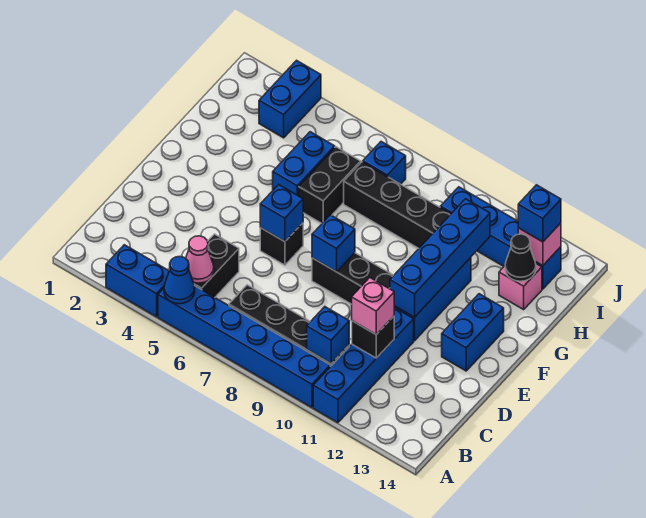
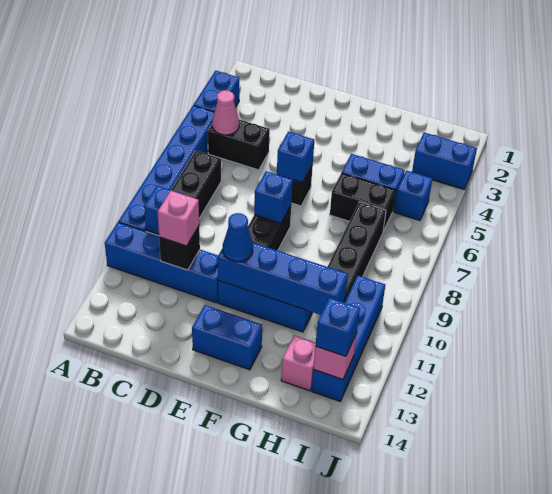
blue cone A5 level 2 -> blue cone E11 level 3
black cone H13 level 2 -> none
blue brick I7 level 1 -> blue brick I5 level 1

